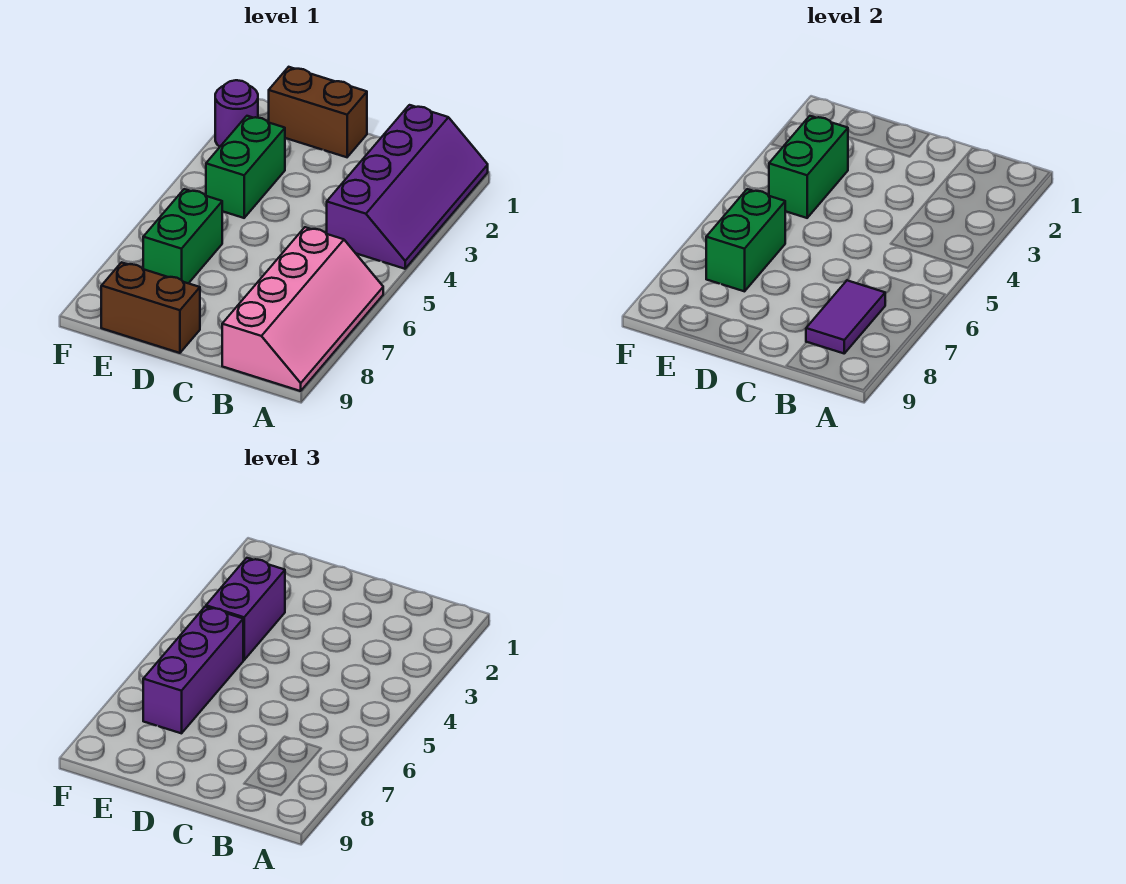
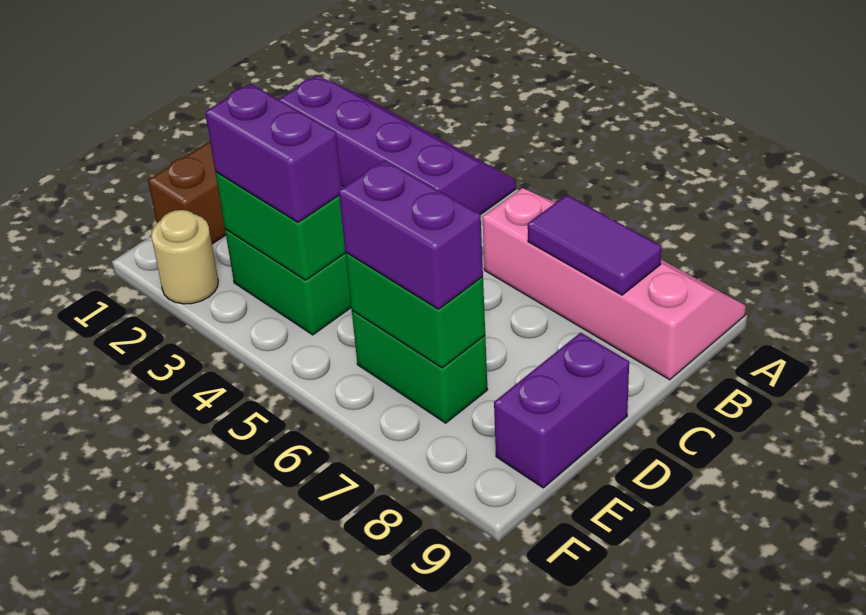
brown brick D9:E9 level 1 -> purple brick D9:E9 level 1
purple brick E5:E7 level 3 -> purple brick E6:E7 level 3
purple round brick F2 level 1 -> tan round brick F2 level 1

